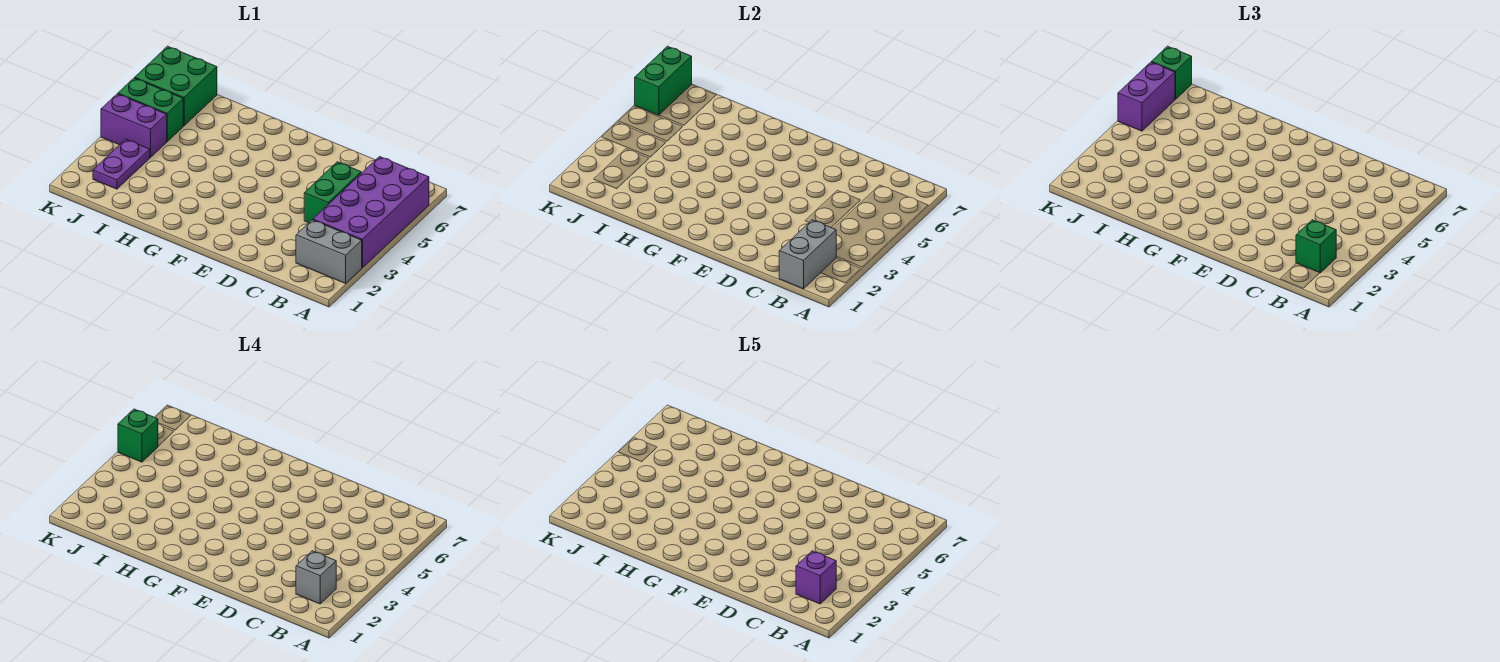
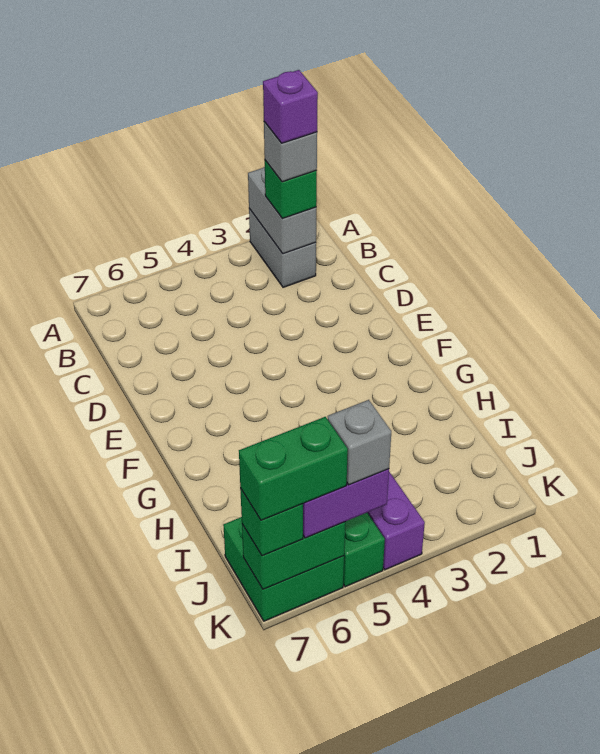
purple brick A3:B6 level 1 -> none
grey brick B1:B2 level 2 -> grey brick A2:B2 level 2
green brick C4:C5 level 1 -> green brick K6:K7 level 4
purple plate J2:J3 level 1 -> none
green brick K5 level 4 -> grey brick K5 level 4

